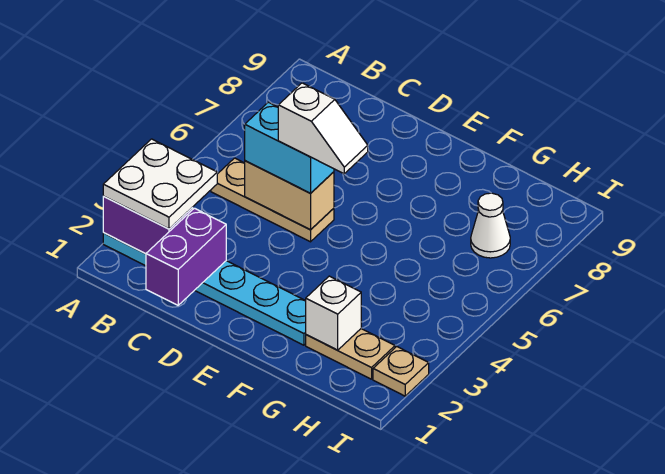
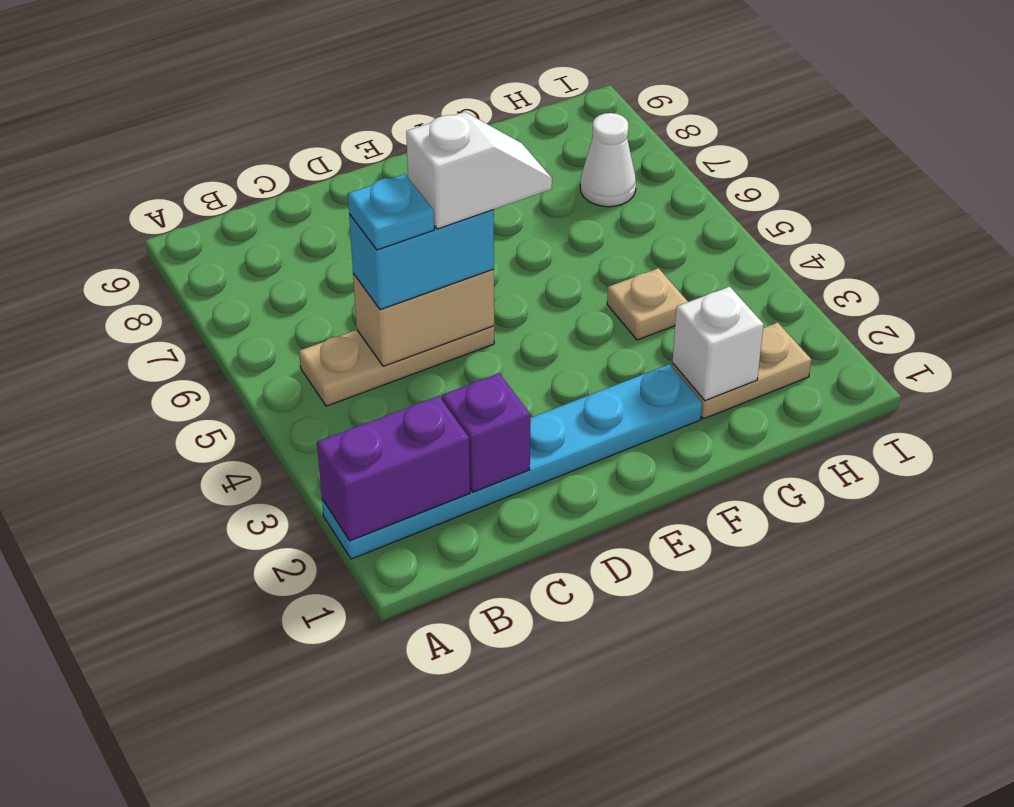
white plate A2:B3 level 3 -> none
purple brick C1:C2 level 2 -> purple brick C2 level 2
none -> cyan plate C5 level 4
tan plate I2 level 1 -> tan plate G4 level 1

